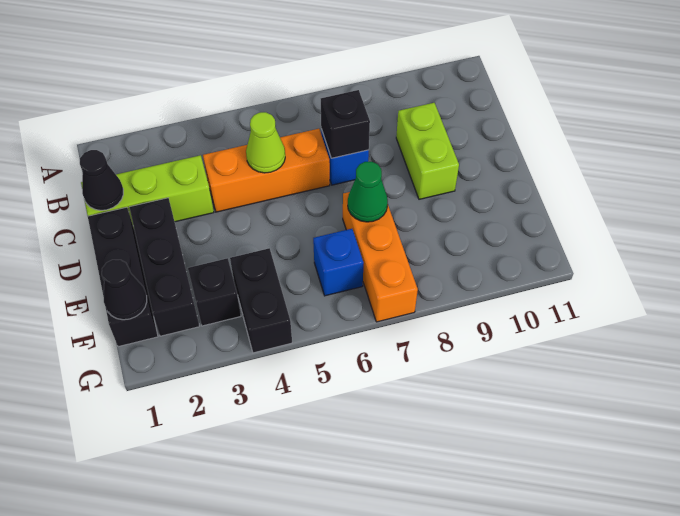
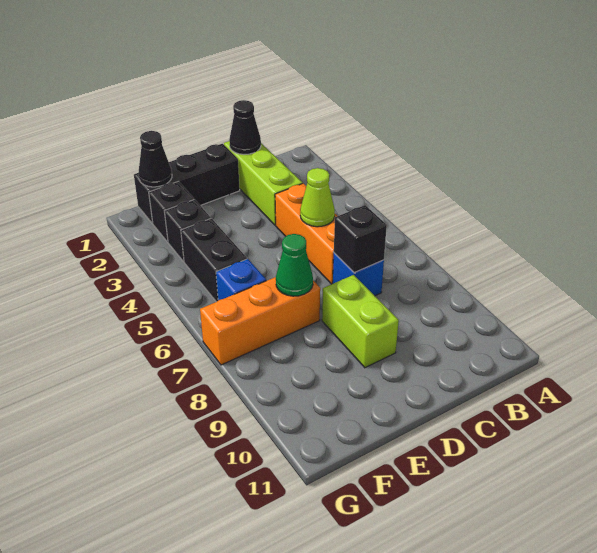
lime brick C9:D9 level 1 -> lime brick D8:D9 level 1
black brick D2:F2 level 1 -> black brick F2 level 1
black brick F4:G4 level 1 -> black brick F4:F5 level 1

